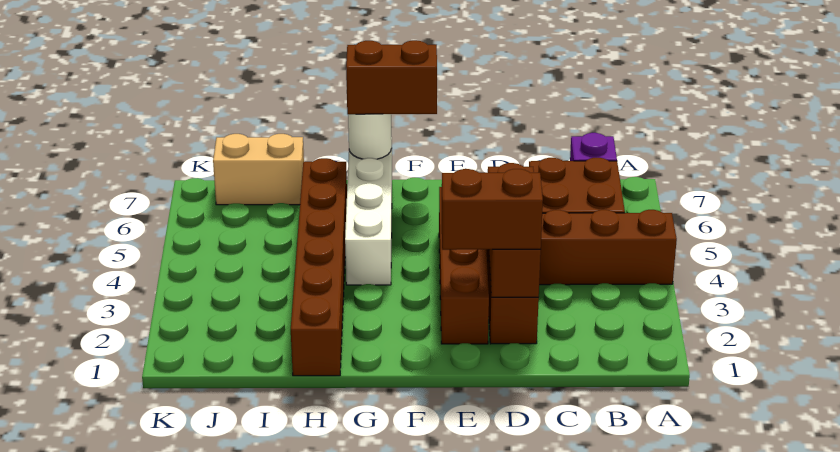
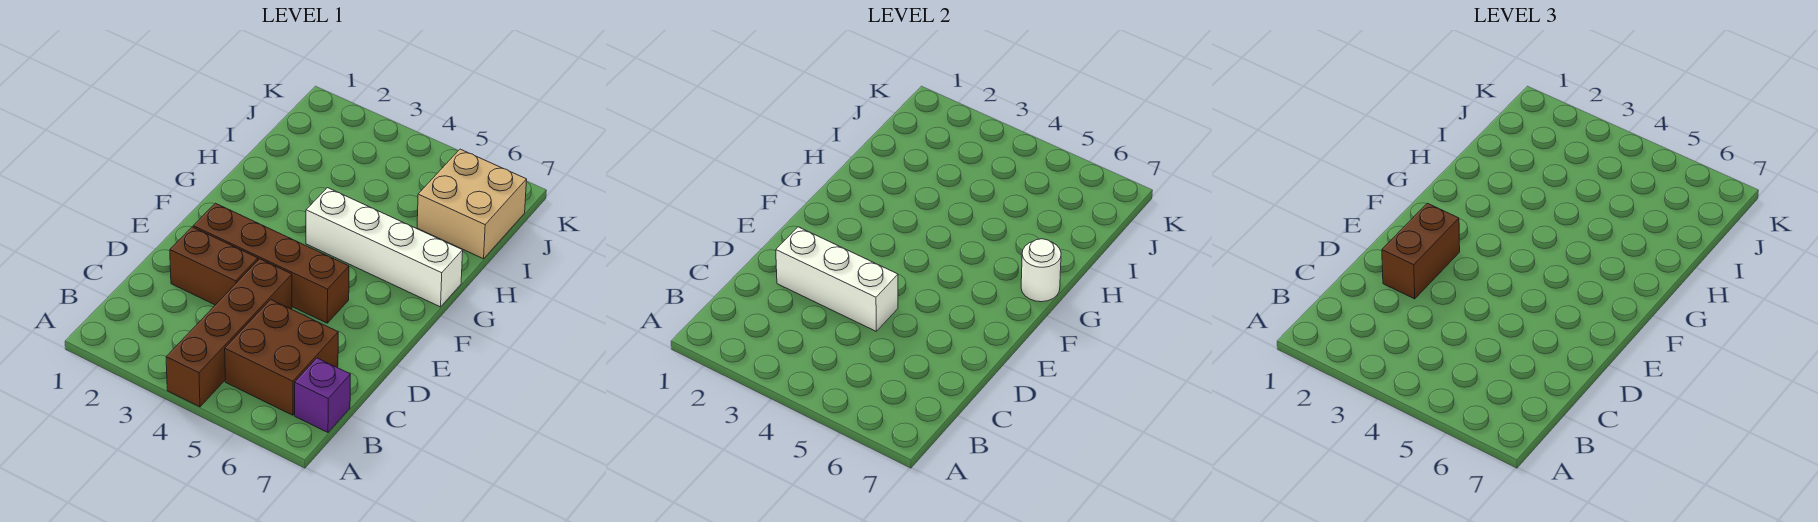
brown brick D2:D4 level 2 -> white brick D2:D4 level 2
brown brick F7:G7 level 3 -> none
brown brick H1:H6 level 1 -> none
tan brick I7:J7 level 1 -> tan brick I6:J7 level 1

